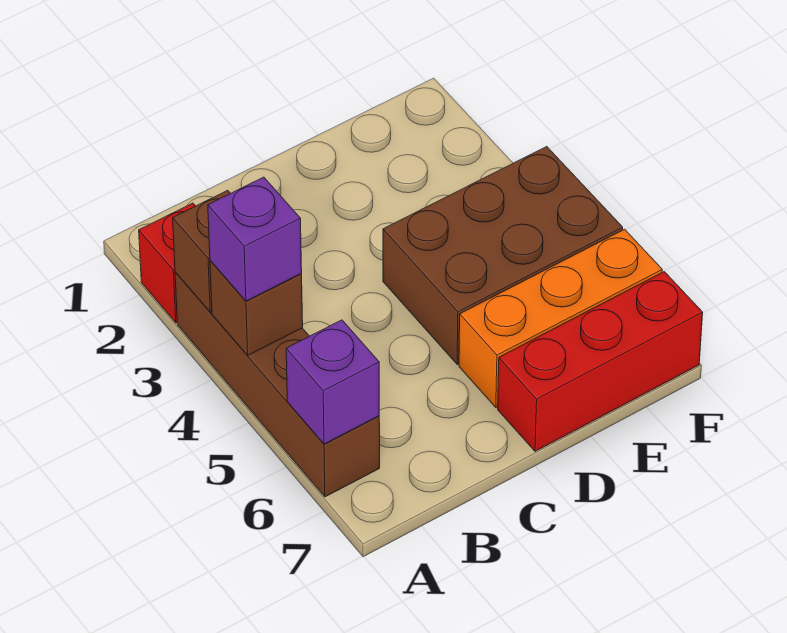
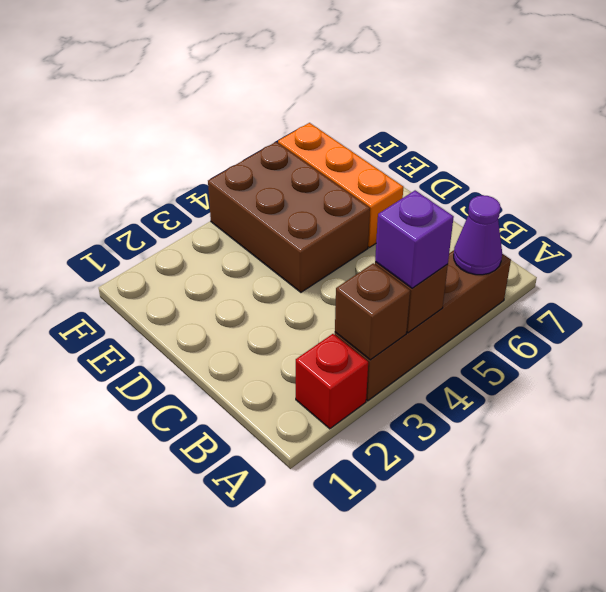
purple brick A6 level 2 -> purple cone A6 level 2
red brick D7:F7 level 1 -> none

